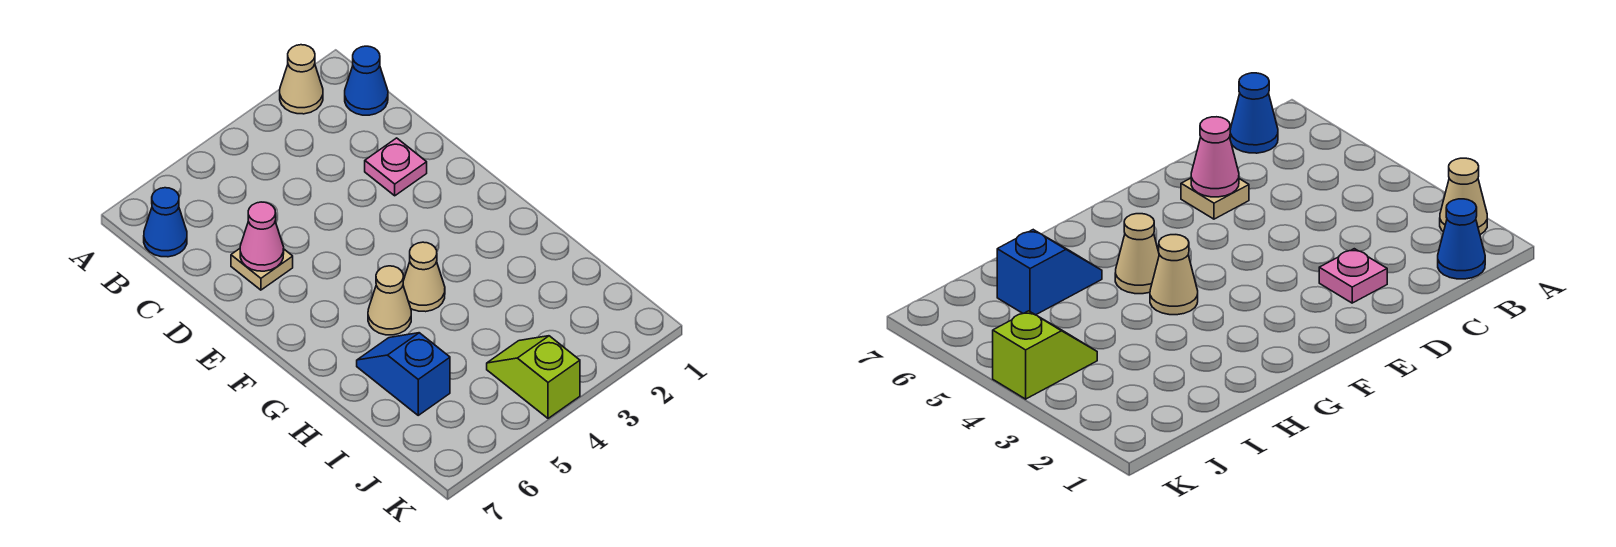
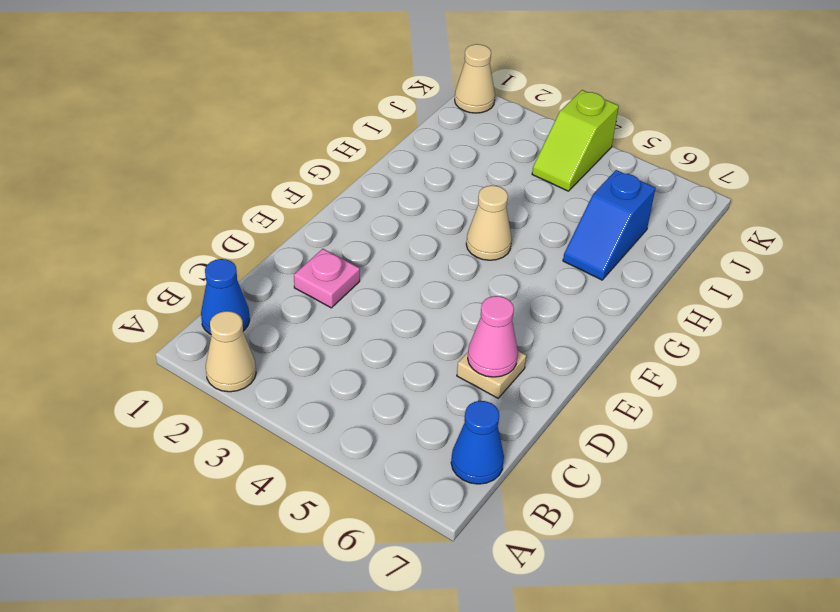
tan cone G5 level 1 -> tan cone K1 level 1

